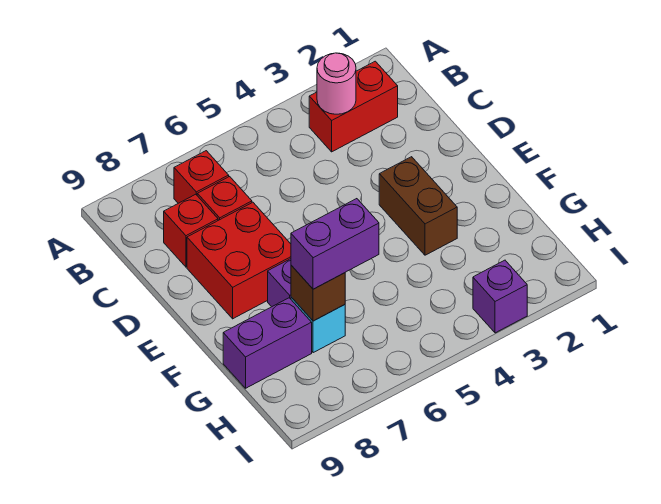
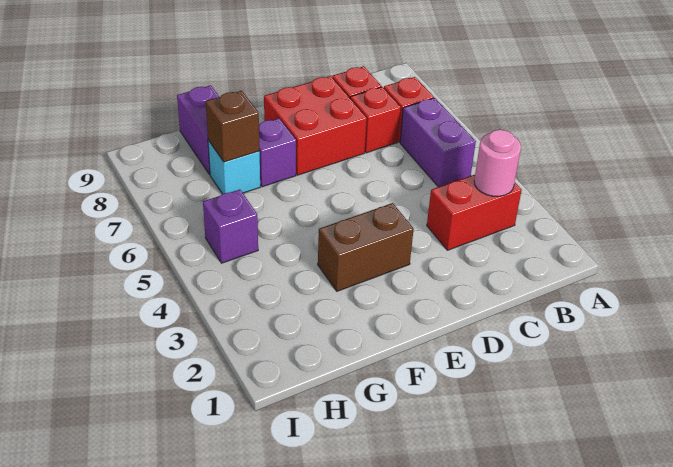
red brick B2:B3 level 1 -> red brick B3:C3 level 1
purple brick G6:G7 level 3 -> purple brick B5:B6 level 1
purple brick I3 level 1 -> purple brick H5 level 1

